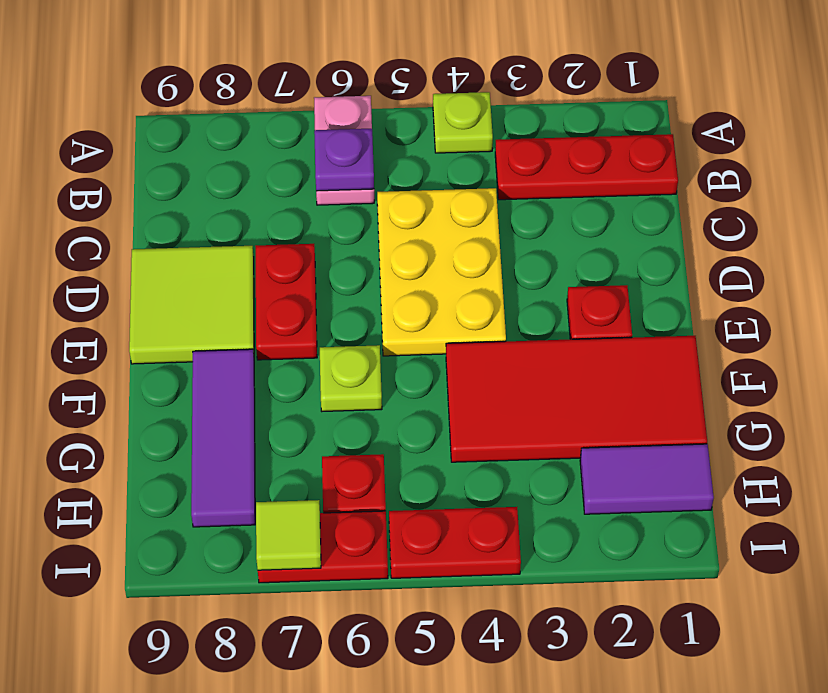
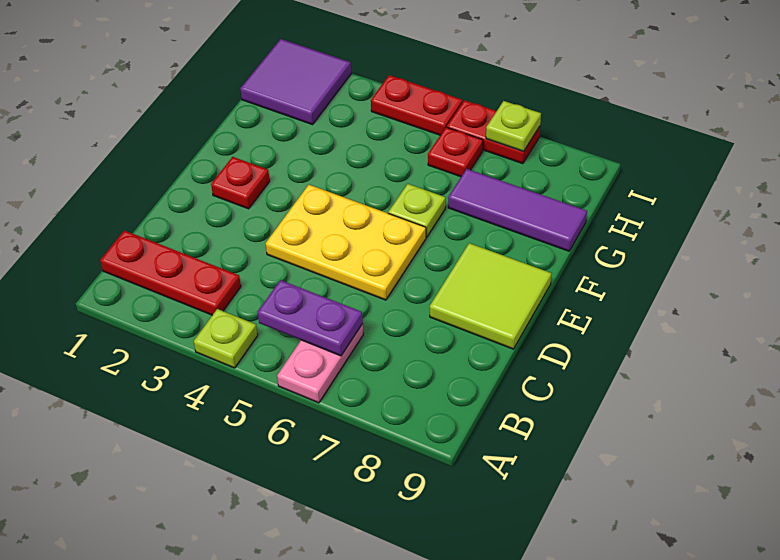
purple plate B6 level 2 -> purple plate B5:B6 level 2
yellow plate C4:E5 level 1 -> yellow plate D4:E6 level 1
red plate D7:E7 level 1 -> none
red tile F1:G4 level 1 -> none
purple tile F8:H8 level 1 -> purple tile G7:G9 level 1
purple tile H1:H2 level 1 -> purple tile H1:I2 level 1
lime tile I7 level 2 -> lime plate I7 level 2

